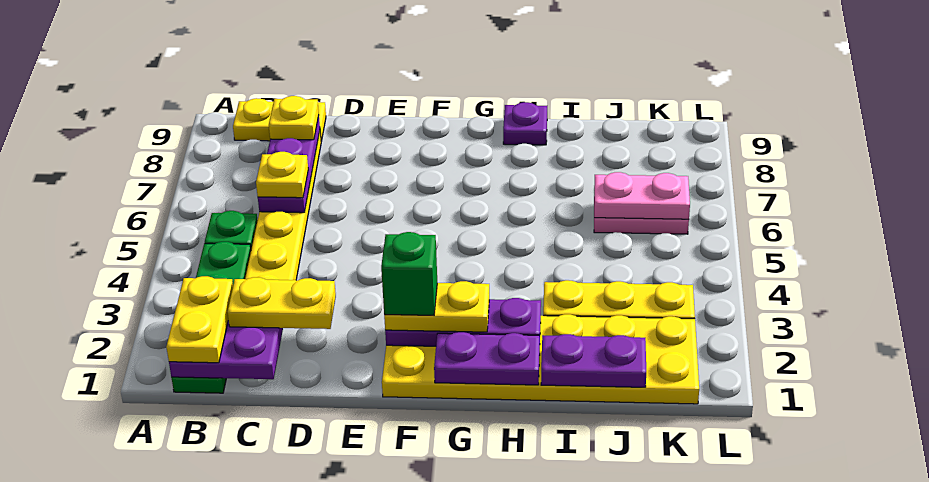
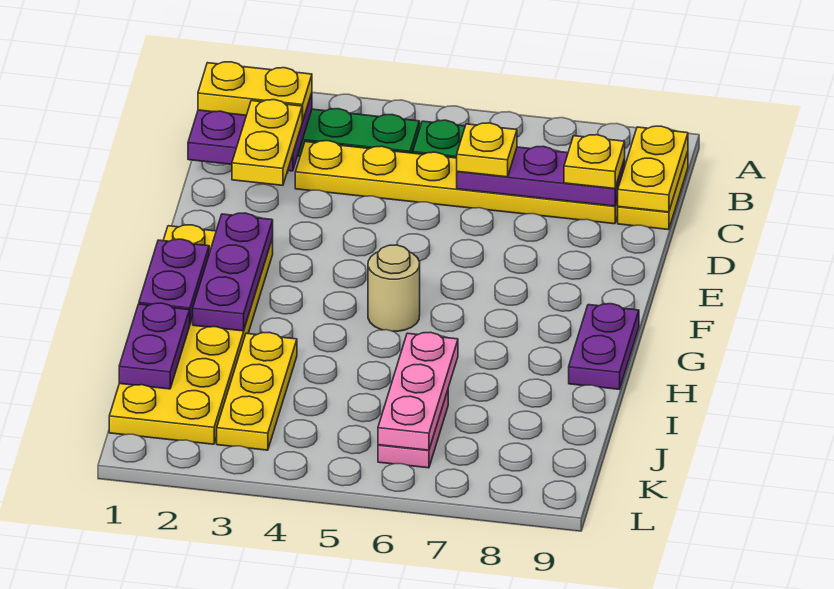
yellow plate F2:G2 level 3 -> yellow plate B9:C9 level 2
green brick F2 level 4 -> none
none -> tan round brick G5 level 1
purple plate H9 level 1 -> purple plate G9:H9 level 1
pink plate J6:K6 level 2 -> pink plate I6:K6 level 2

